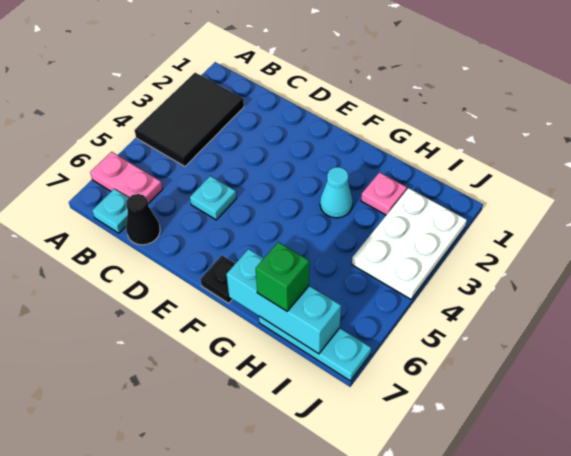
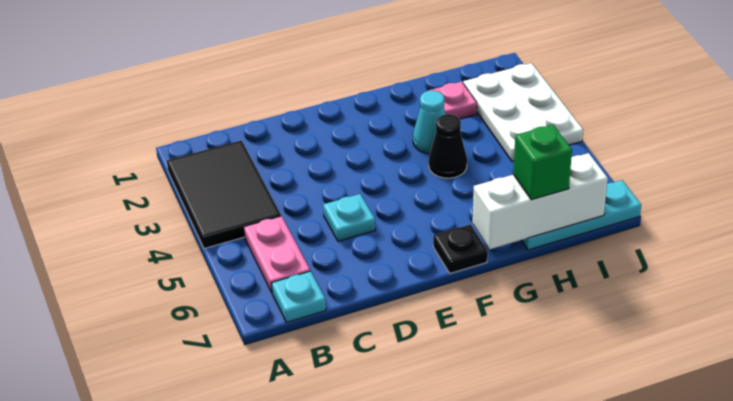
pink plate A6:B6 level 1 -> pink plate B5:B6 level 1
black cone C7 level 1 -> black cone G4 level 1
cyan brick G7:I7 level 2 -> white brick G7:I7 level 2

